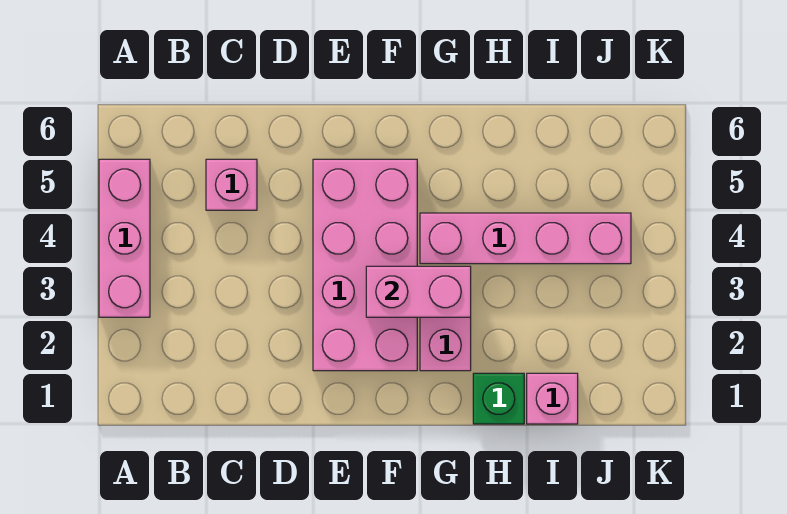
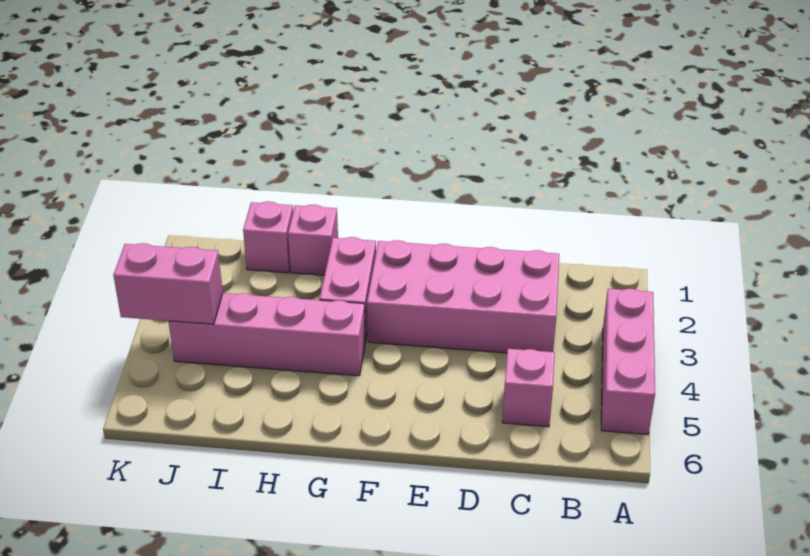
pink brick E2:F5 level 1 -> pink brick C2:F3 level 1
pink brick F3:G3 level 2 -> pink brick J4:K4 level 2
green brick H1 level 1 -> pink brick H1 level 1

